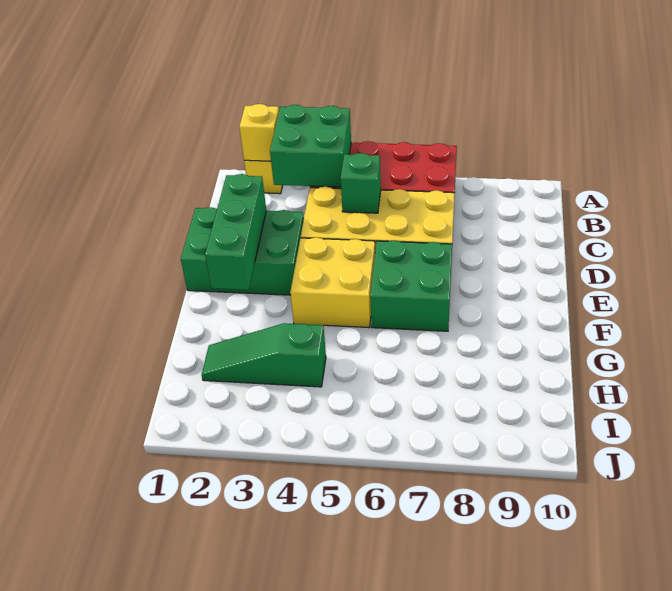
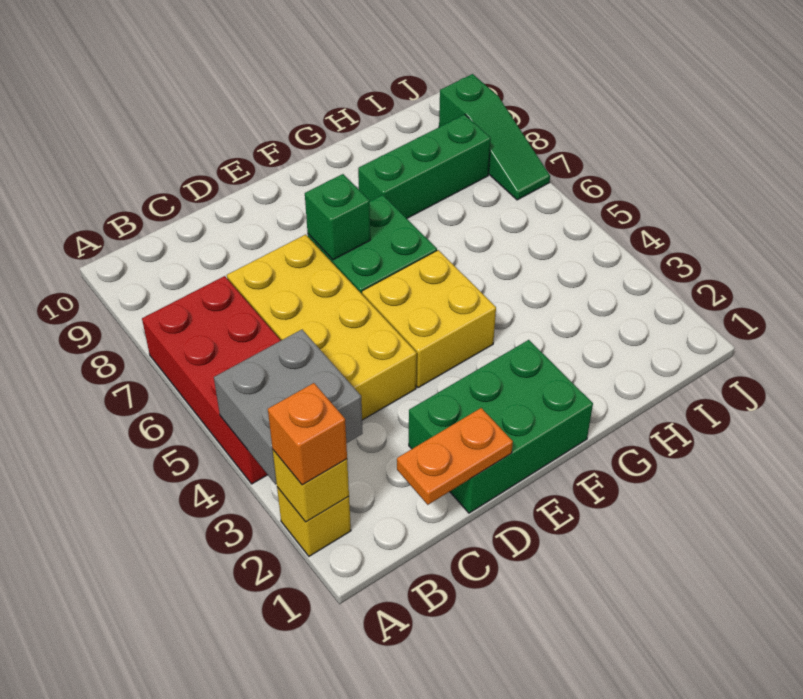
none -> orange brick A2 level 3
green brick A3:B4 level 2 -> grey brick A3:B4 level 2
none -> orange plate C1:D1 level 2
green brick C5 level 2 -> green brick E7 level 2
green brick D1:E3 level 1 -> green brick D1:F2 level 1
green brick D2:F2 level 2 -> green brick G8:I8 level 1
green slope H2:H4 level 1 top 4 -> green slope J7:J9 level 1 top 9

